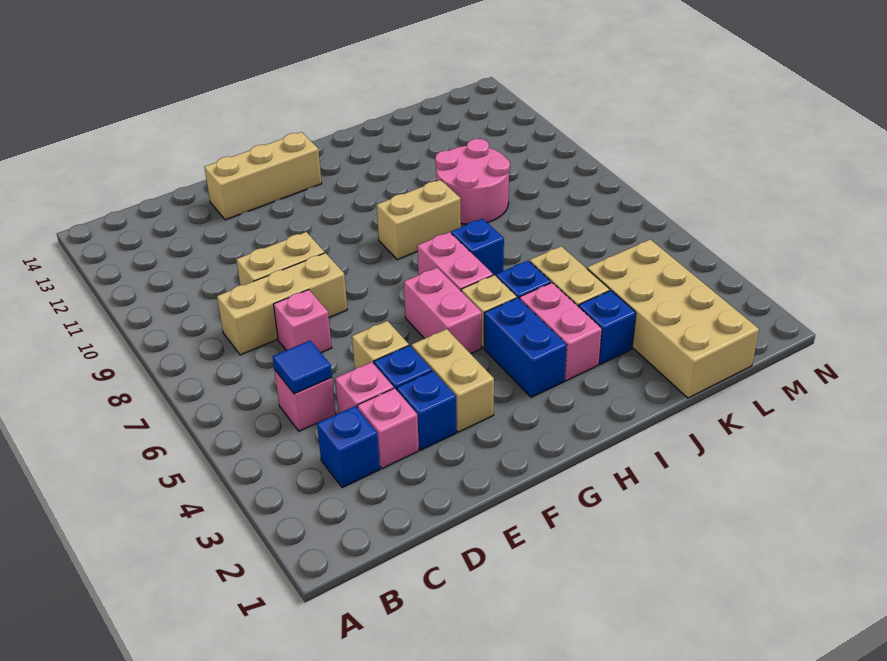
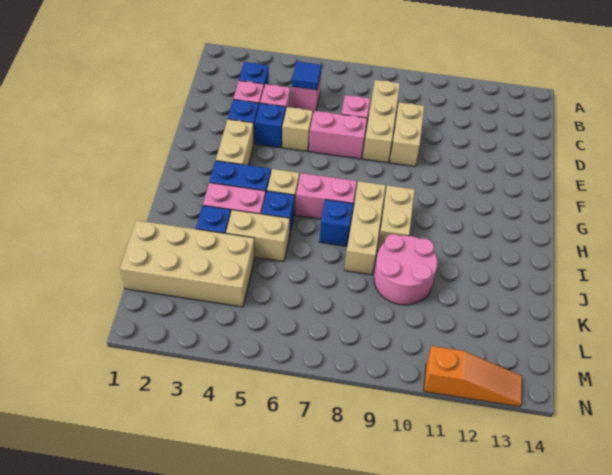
tan brick E13:G13 level 1 -> tan brick H8:J8 level 1
tan brick F3:F4 level 1 -> tan brick F3:G3 level 1
pink brick G5:G6 level 1 -> pink brick E6:E7 level 1
none -> orange slope N11:N13 level 1 top 11

